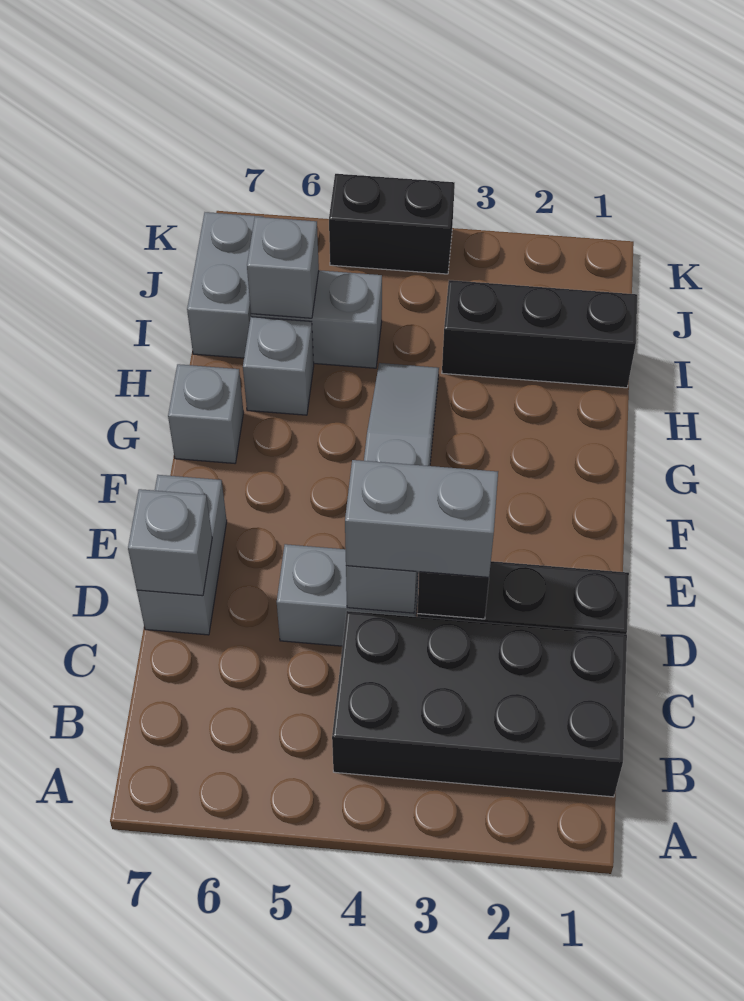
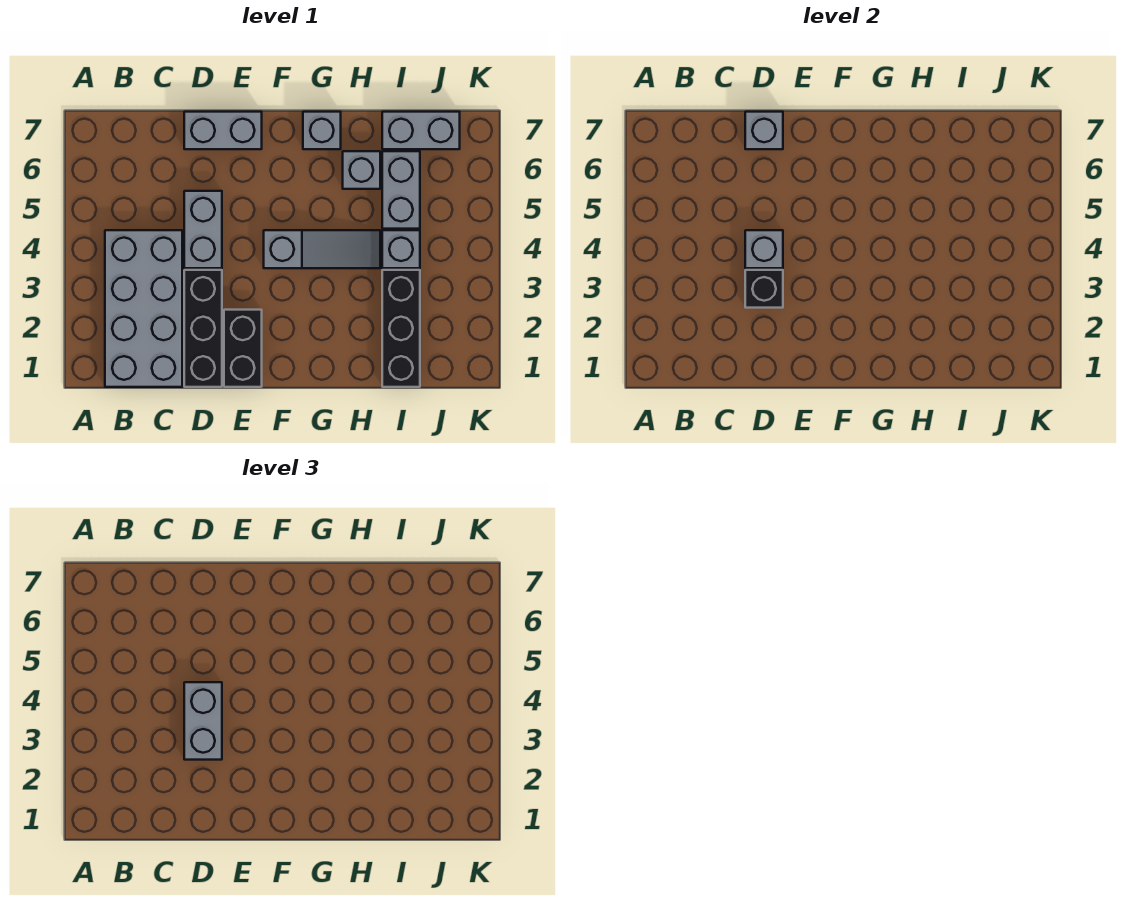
black brick B1:C4 level 1 -> grey brick B1:C4 level 1
grey brick I6 level 2 -> grey brick I4 level 1
black brick K4:K5 level 1 -> black brick E1:E2 level 1

